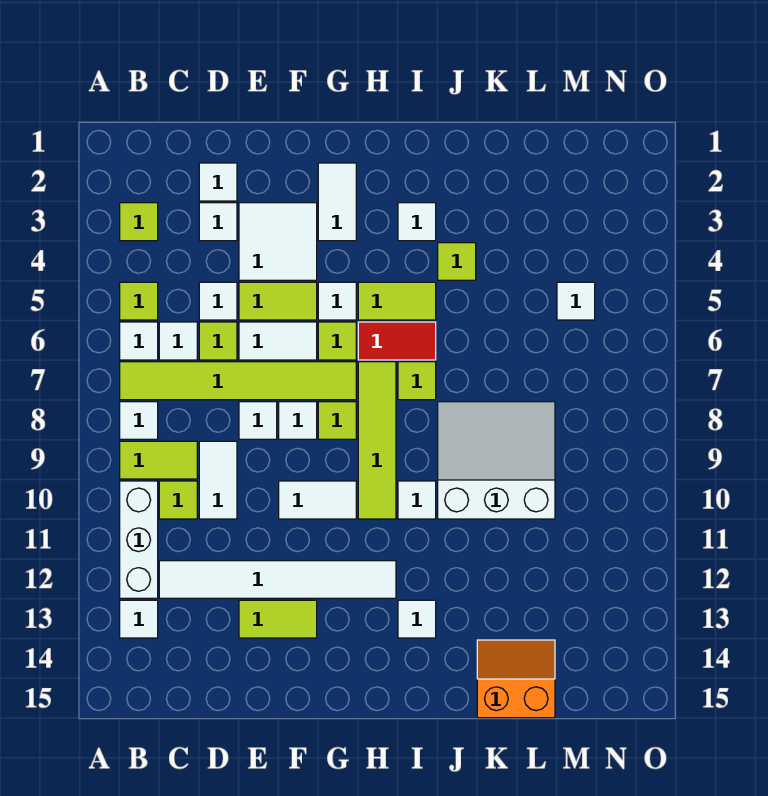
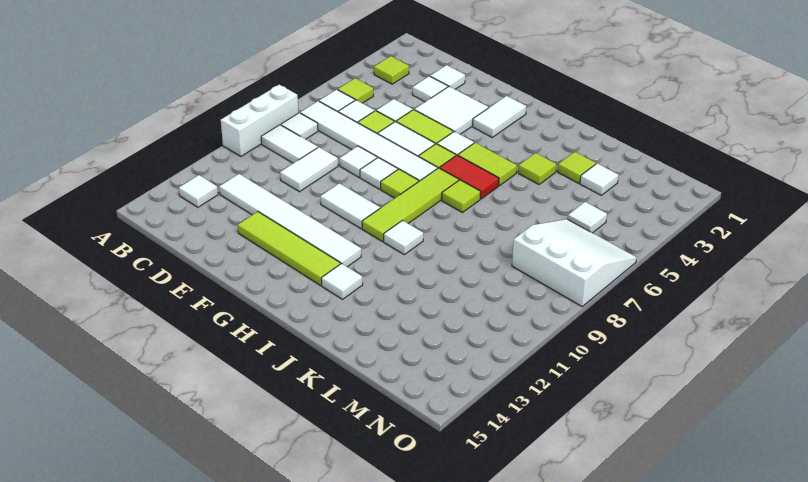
lime tile B7:G7 level 1 -> white tile B7:G7 level 1
lime tile B9:C9 level 1 -> white tile B9:C9 level 1
white brick B10:B12 level 1 -> white brick A8:A10 level 1
lime tile C10 level 1 -> lime tile K3 level 1
lime tile E13:F13 level 1 -> lime tile E13:H13 level 1
white tile I3 level 1 -> white tile L3 level 1
white slope J8:L10 level 1 top 10 -> white slope M6:O8 level 1 top 8
orange slope K14:L15 level 1 top 15 -> none

